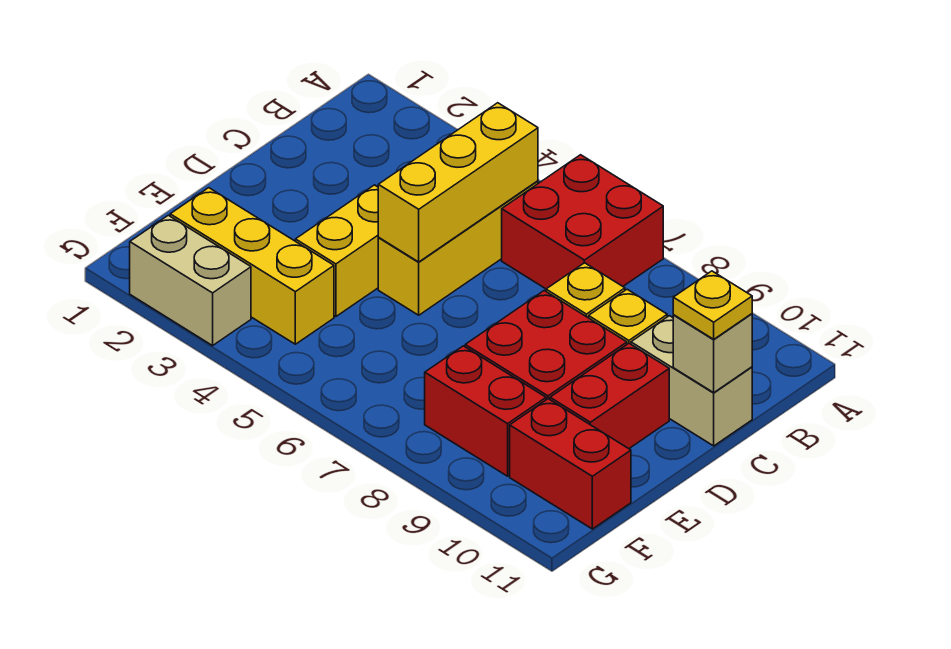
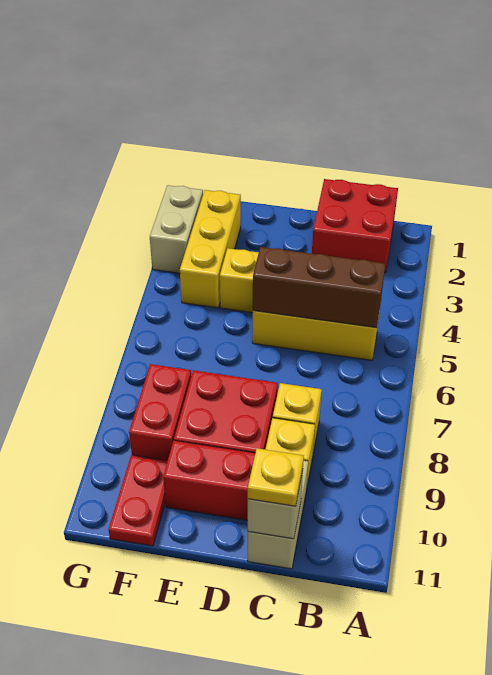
red brick A6:B7 level 1 -> red brick B1:C2 level 1
yellow brick B5:D5 level 2 -> brown brick B5:D5 level 2
red brick F10:F11 level 1 -> red plate F10:F11 level 1

